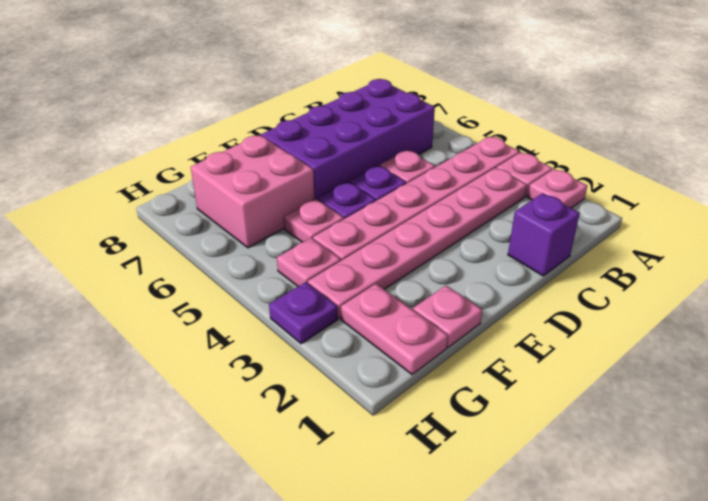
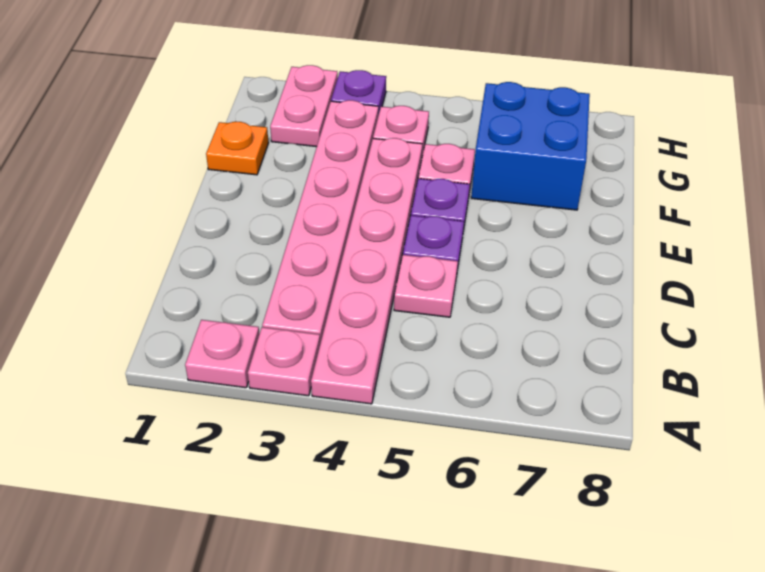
purple brick B6:E7 level 1 -> none
purple brick C1 level 1 -> none
pink plate F1 level 1 -> orange plate F1 level 1
pink brick F6:G7 level 1 -> blue brick F6:G7 level 1
pink plate G1:G2 level 1 -> pink plate G2:H2 level 1

